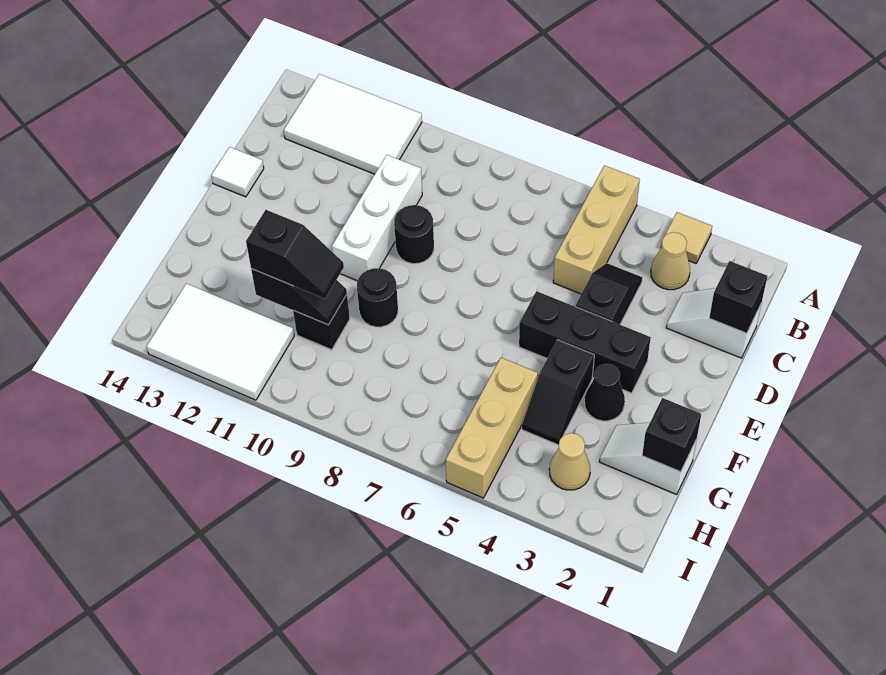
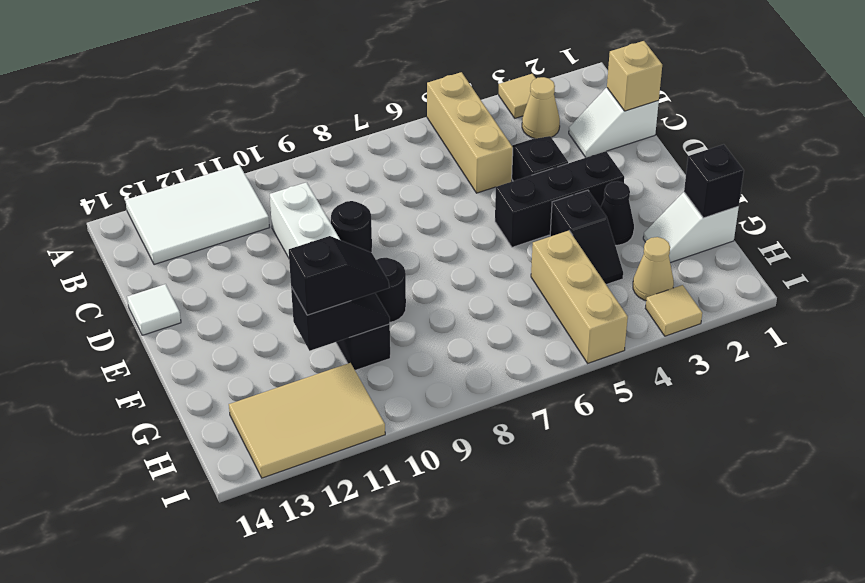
black brick C1 level 2 -> tan brick C1 level 2
white tile H11:I13 level 1 -> tan tile H11:I13 level 1
none -> tan tile I3 level 1

